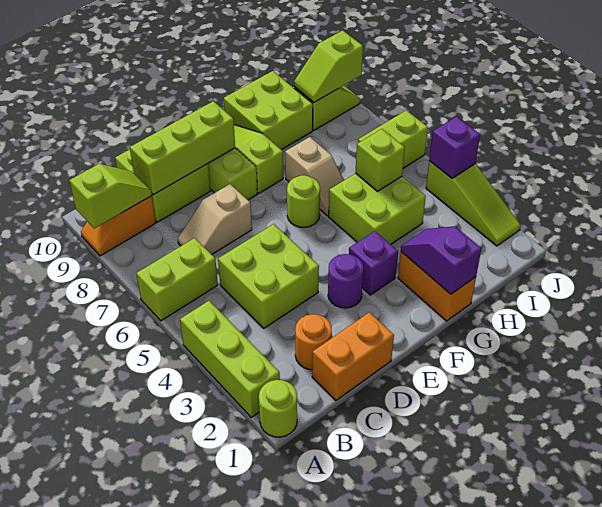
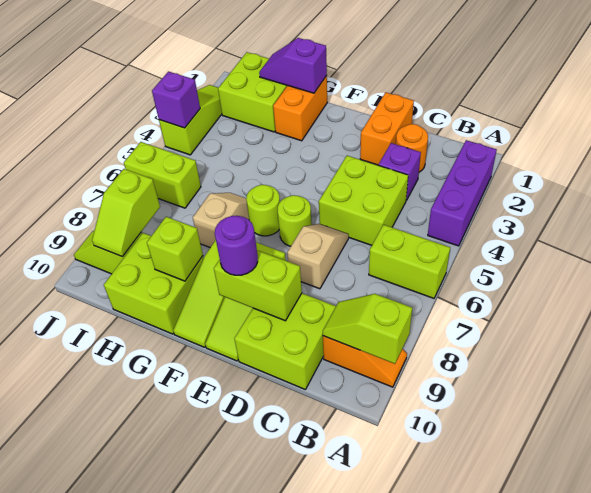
lime round brick A1 level 1 -> lime round brick E6 level 1
lime brick A2:A4 level 1 -> purple brick A2:A4 level 1
orange brick C1:D1 level 1 -> orange brick D1:D2 level 1
tan slope C7:D7 level 1 top D -> tan slope D6:D7 level 1 top 7
lime brick C9:E9 level 2 -> lime brick D9:E9 level 2
purple round brick E3 level 1 -> purple round brick E9 level 3
purple brick F3 level 1 -> purple brick C3 level 1
purple slope G1:G2 level 2 top 1 -> purple slope G1:H1 level 2 top G
lime brick G4:H5 level 1 -> lime brick H1:I2 level 1
lime brick H5 level 2 -> lime brick G9 level 2
lime slope I9:J9 level 2 top J -> lime slope I8:I9 level 2 top 8

